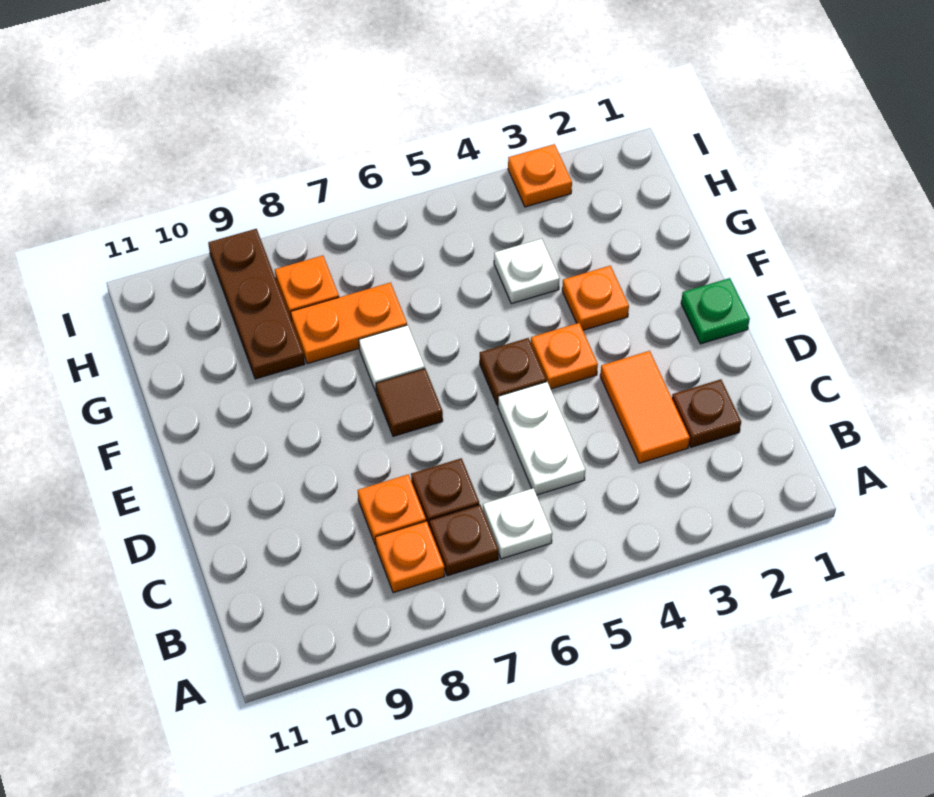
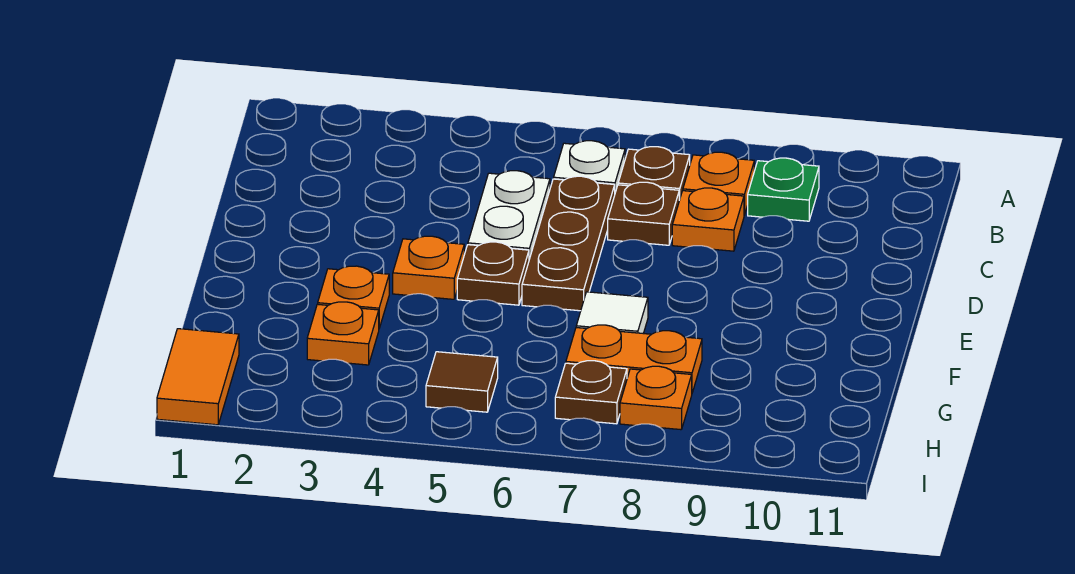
brown plate C2 level 1 -> brown plate H7 level 1
orange tile C3:D3 level 1 -> orange tile H1:I1 level 1
green plate E1 level 1 -> green plate B9 level 1
brown tile E7 level 1 -> brown tile H5 level 1
white plate G4 level 1 -> none
brown plate G9:I9 level 1 -> brown plate C6:E6 level 1
orange plate I3 level 1 -> orange plate G3 level 1

